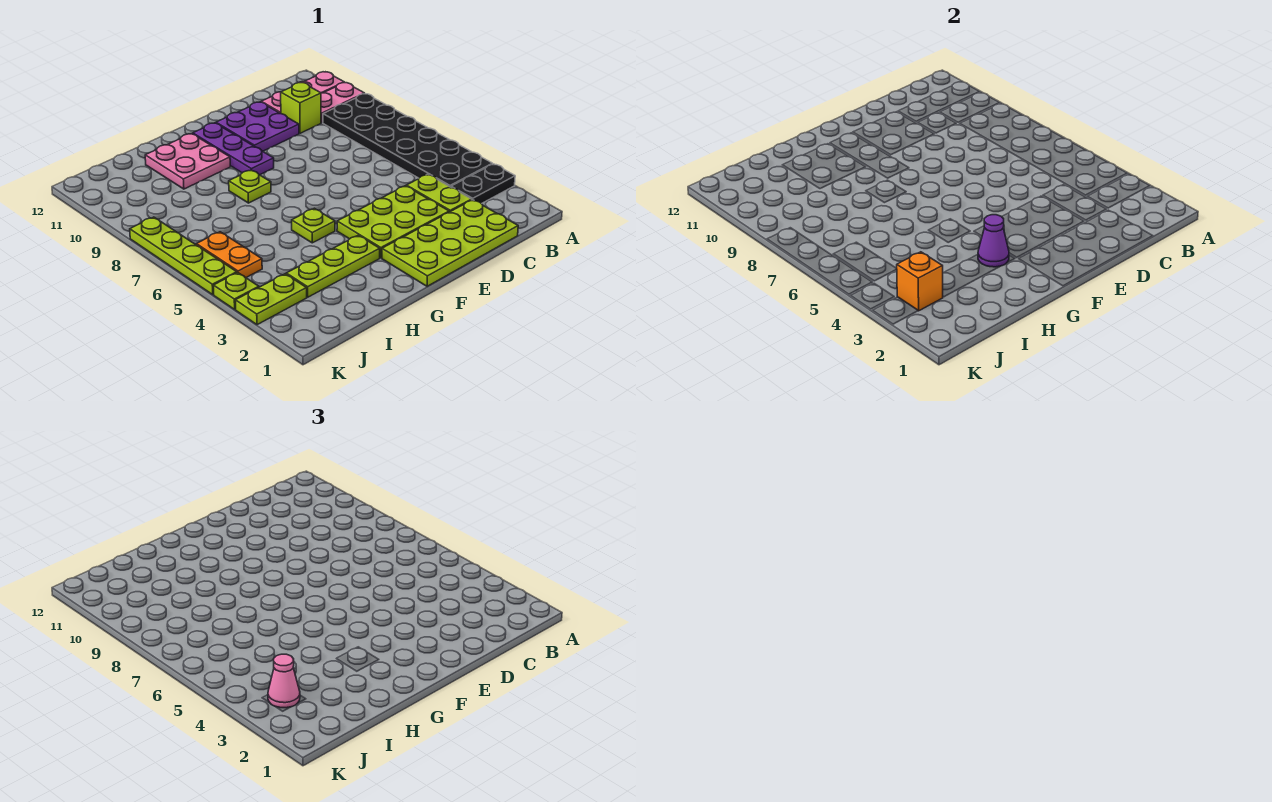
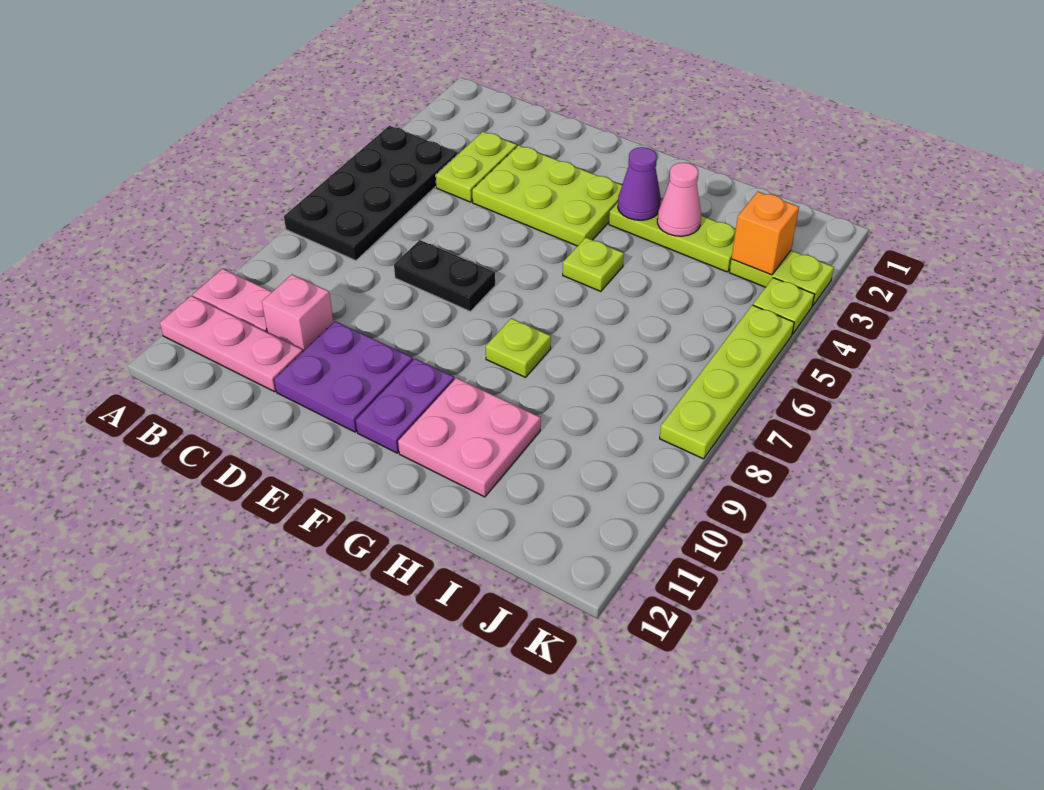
black plate A3:B3 level 1 -> black plate D7:E7 level 1
black plate A4:B9 level 1 -> black plate A4:B7 level 1
lime plate C1:F2 level 1 -> none
lime brick C10 level 1 -> pink brick C10 level 1
purple plate F9:F11 level 1 -> purple plate F10:F11 level 1
pink cone J3 level 3 -> pink cone H3 level 2
orange plate J5:J6 level 1 -> none

